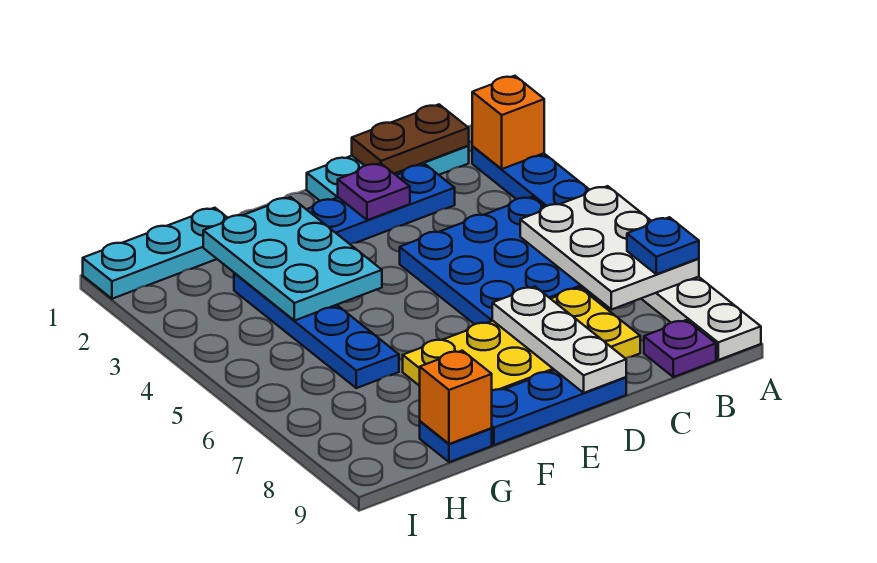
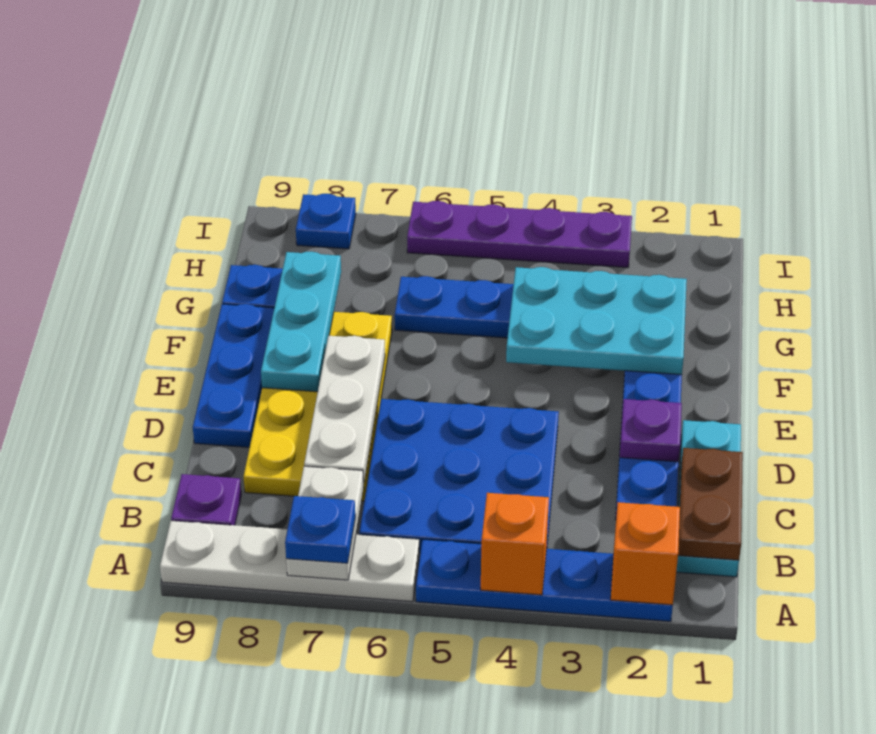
white plate A5:B7 level 2 -> white plate A7:B7 level 2
white plate D7:D9 level 2 -> white plate C7:E7 level 2
cyan plate G1:I1 level 1 -> cyan plate E8:G8 level 2
orange brick G9 level 2 -> orange brick A4 level 2
none -> purple plate I3:I6 level 1
none -> blue plate I8 level 1

